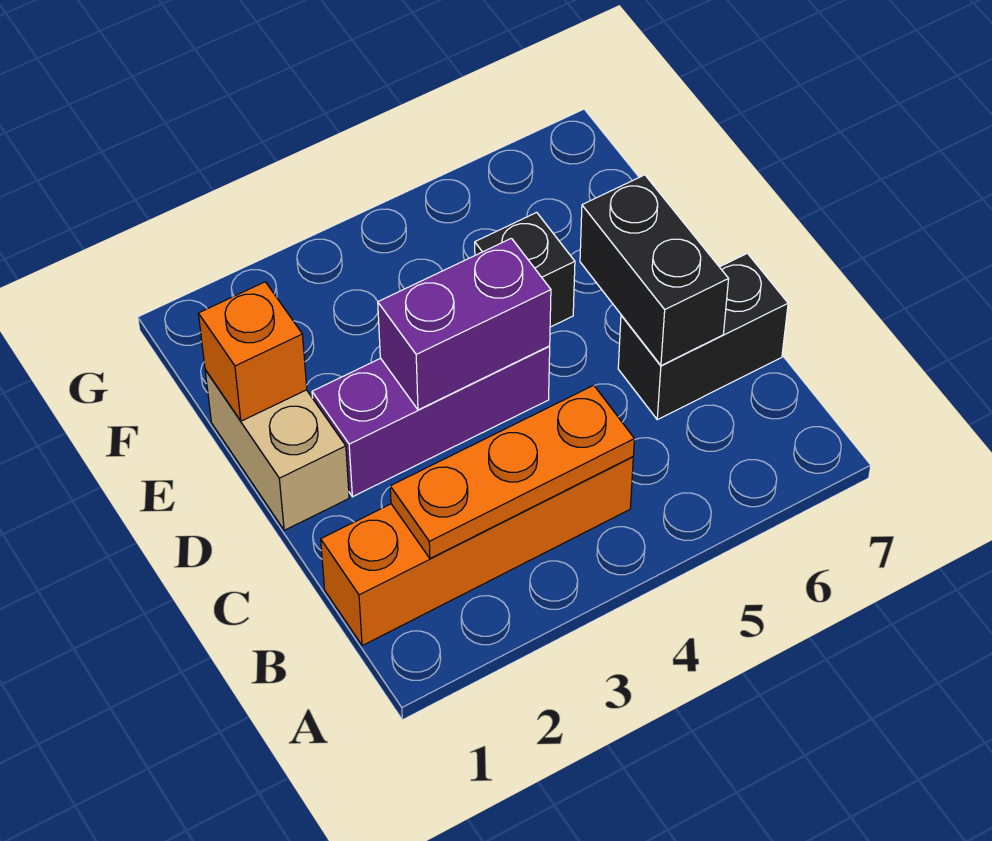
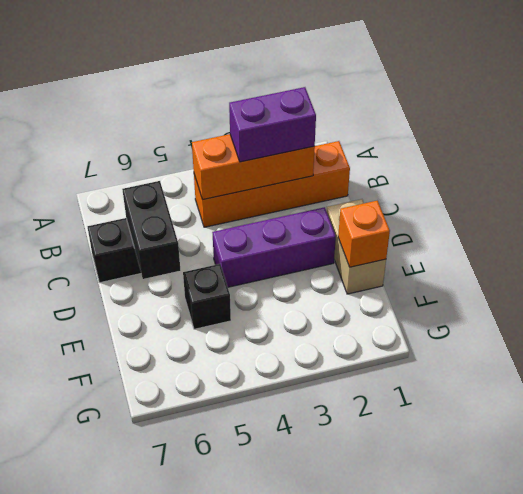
orange plate B2:B4 level 2 -> orange brick B2:B4 level 2
purple brick D3:D4 level 2 -> purple brick B2:B3 level 3

